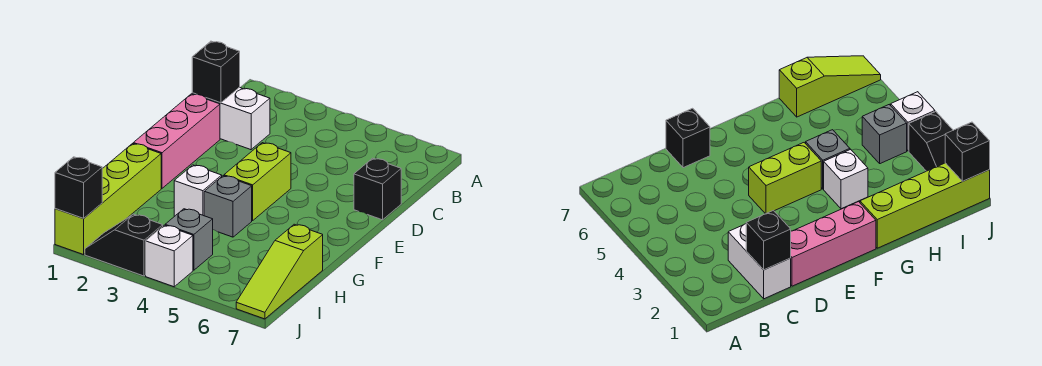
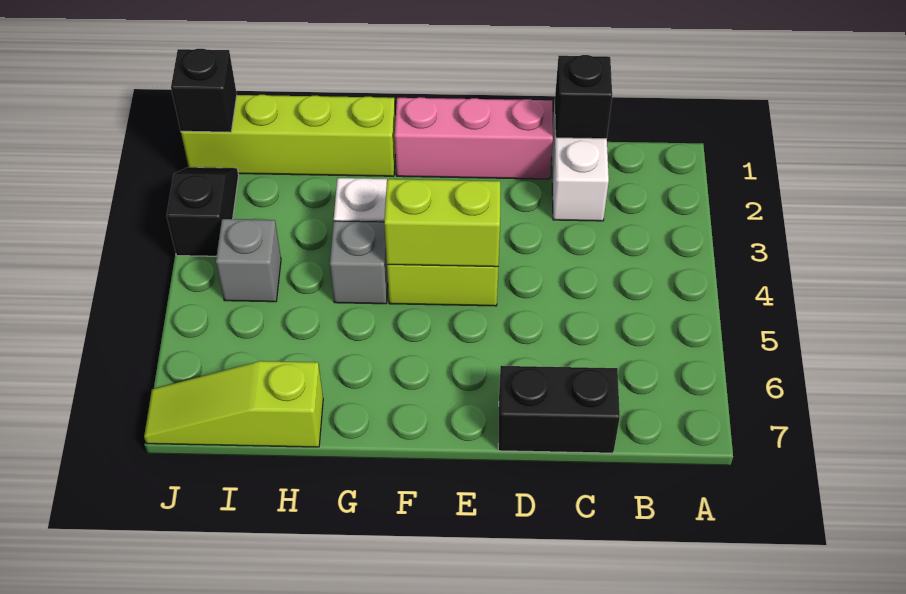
black brick D7 level 1 -> black brick C7:D7 level 1
none -> lime brick E4:F4 level 2
white brick J4 level 1 -> none

